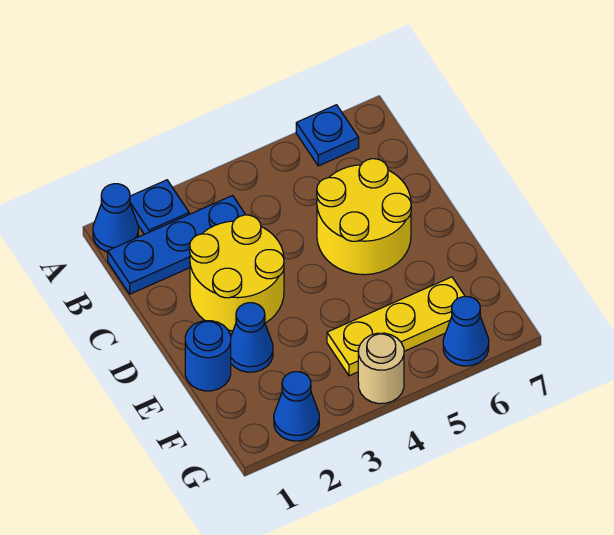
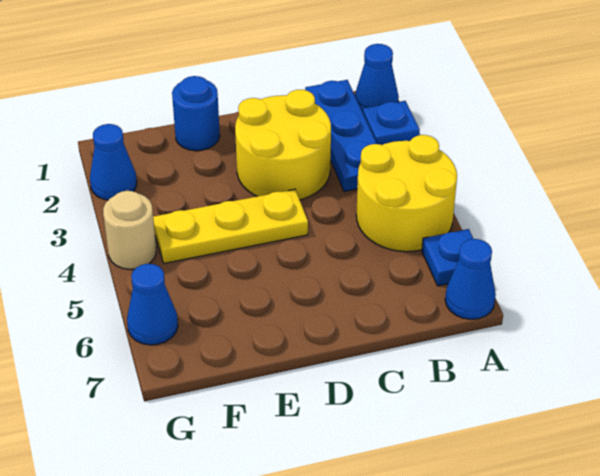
yellow round brick C5:D6 level 1 -> yellow round brick A4:B5 level 1
blue cone E2 level 1 -> blue cone A7 level 1
yellow plate F4:F6 level 1 -> yellow plate D4:F4 level 1

